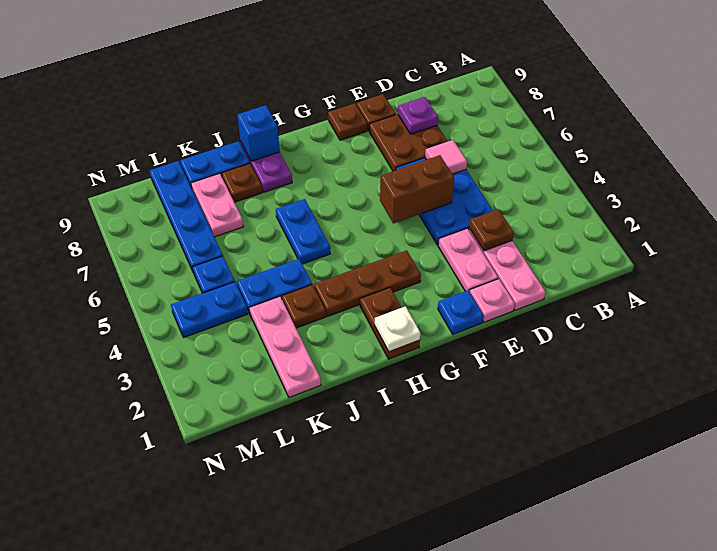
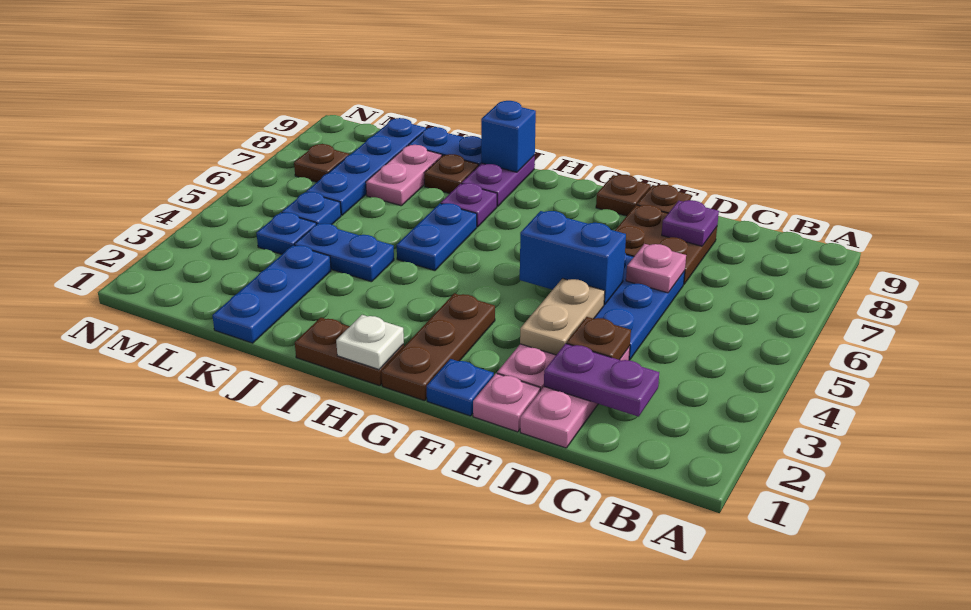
none -> purple plate C2:D2 level 2
pink tile D6 level 2 -> pink plate D6 level 2
none -> tan plate E3:E4 level 2
brown brick E5:F5 level 2 -> blue brick E5:F5 level 2
brown plate G3:I3 level 1 -> brown plate G1:G3 level 1
brown plate H1:H2 level 1 -> brown plate H1:I1 level 1
none -> purple plate I7 level 1
brown plate J3 level 1 -> brown plate M7 level 1
pink plate K1:K3 level 1 -> blue plate K1:K3 level 1
blue plate L4:M4 level 1 -> blue plate L4 level 1

